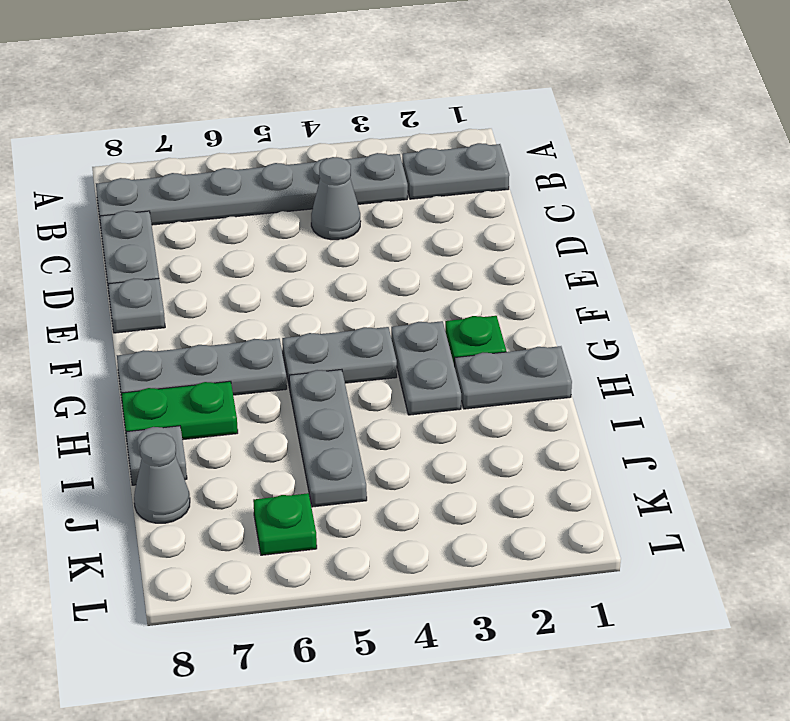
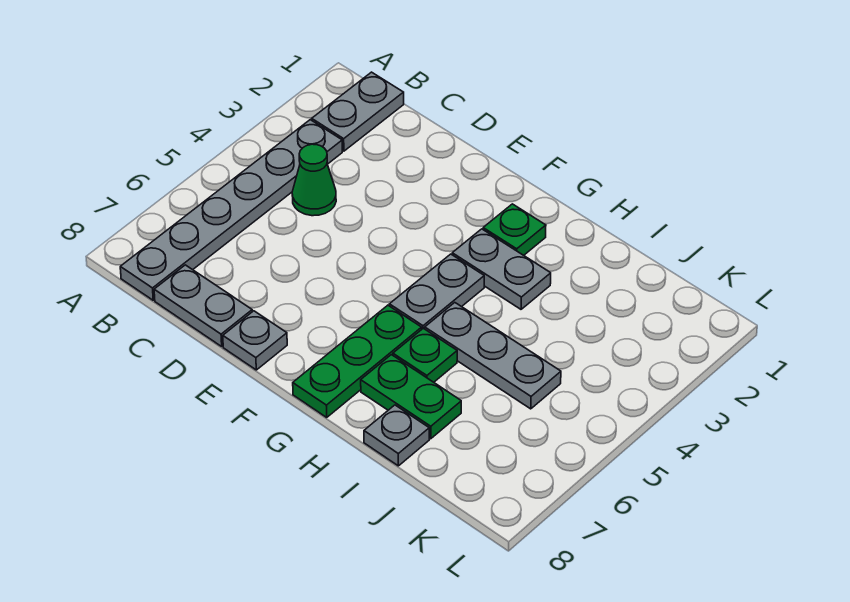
grey cone C4 level 1 -> green cone C4 level 1
grey plate G6:G8 level 1 -> green plate G6:G8 level 1
grey plate H1:H2 level 1 -> none
green plate H7:H8 level 1 -> green plate H7:I7 level 1
grey cone J8 level 1 -> none
green plate K6 level 1 -> green plate H6 level 1

